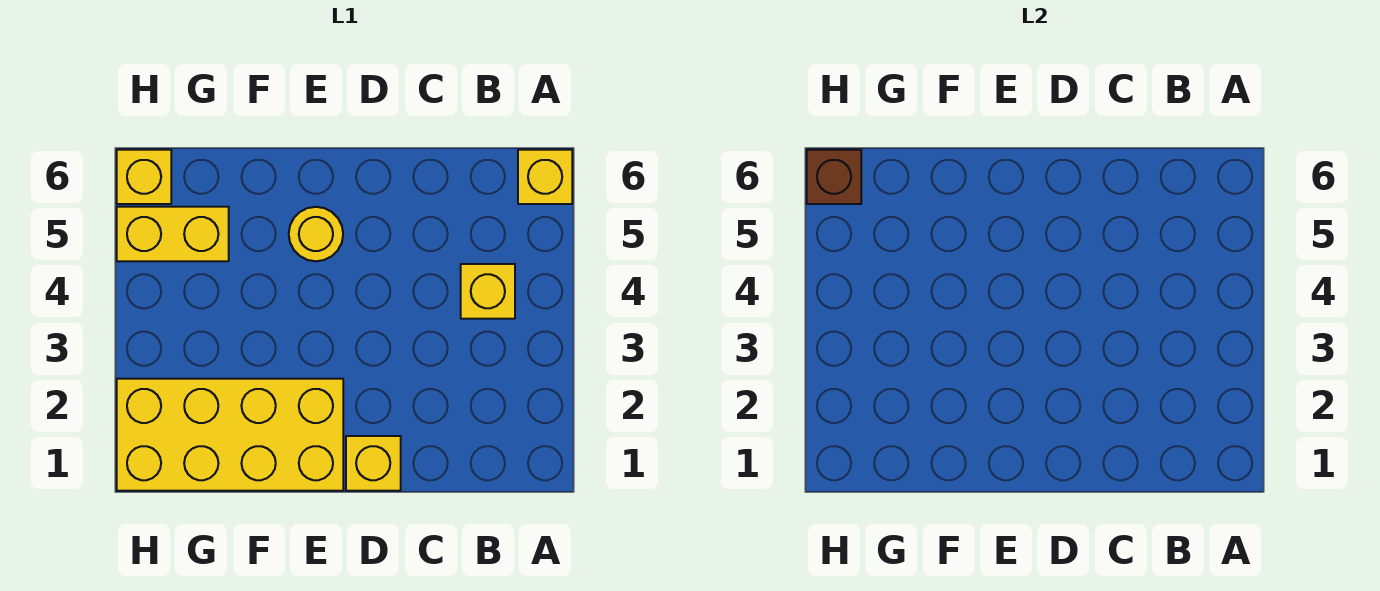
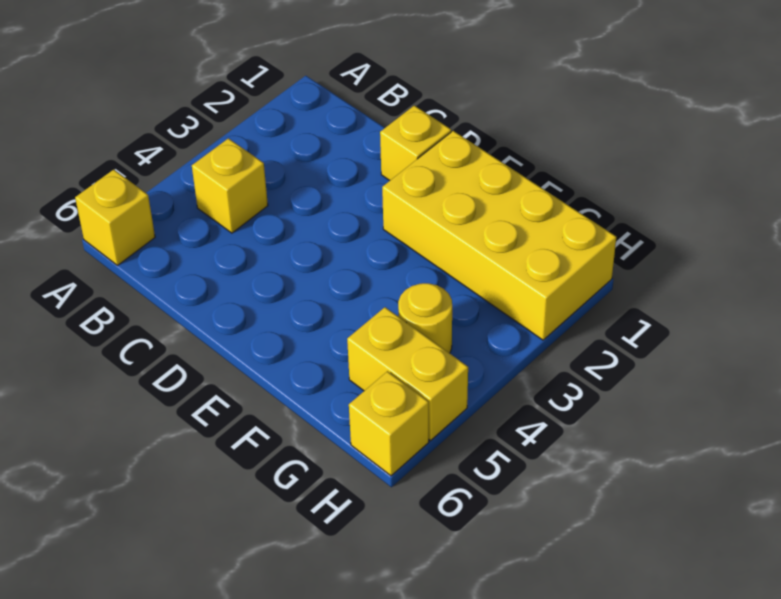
yellow round brick E5 level 1 -> yellow round brick G4 level 1
brown brick H6 level 2 -> none

